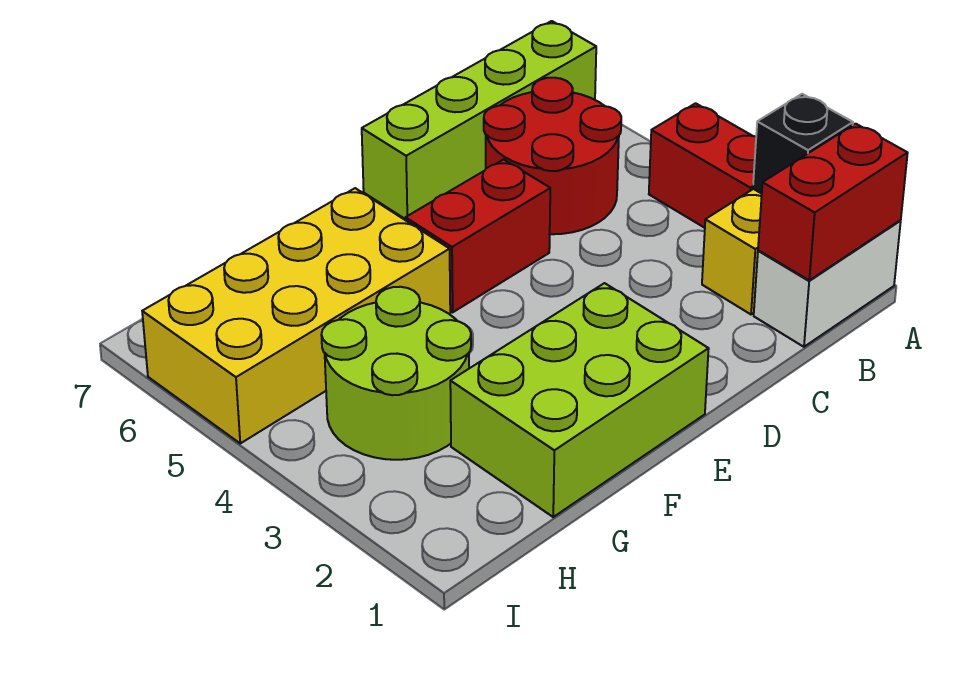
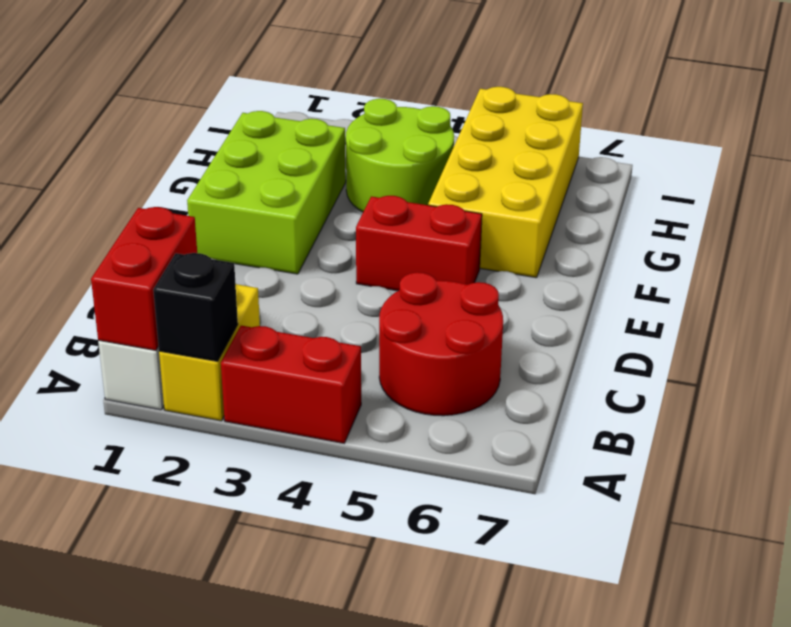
lime brick A7:D7 level 1 -> none
red brick D5:E5 level 1 -> red brick E4:E5 level 1

